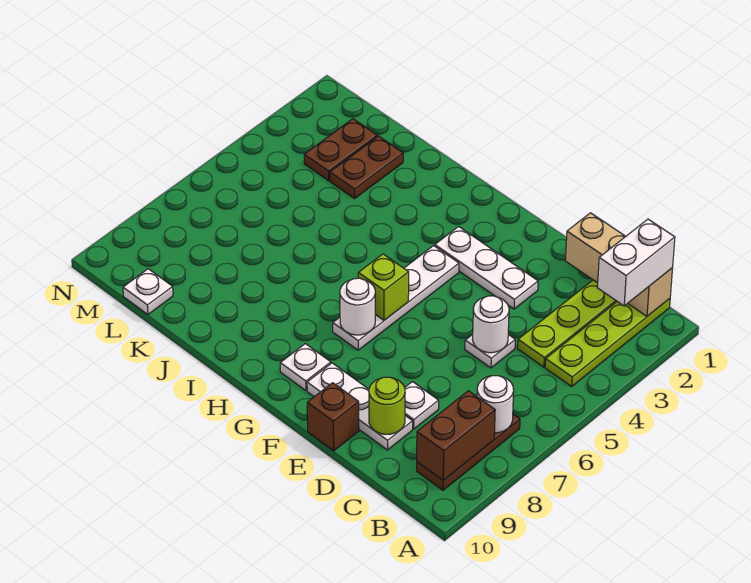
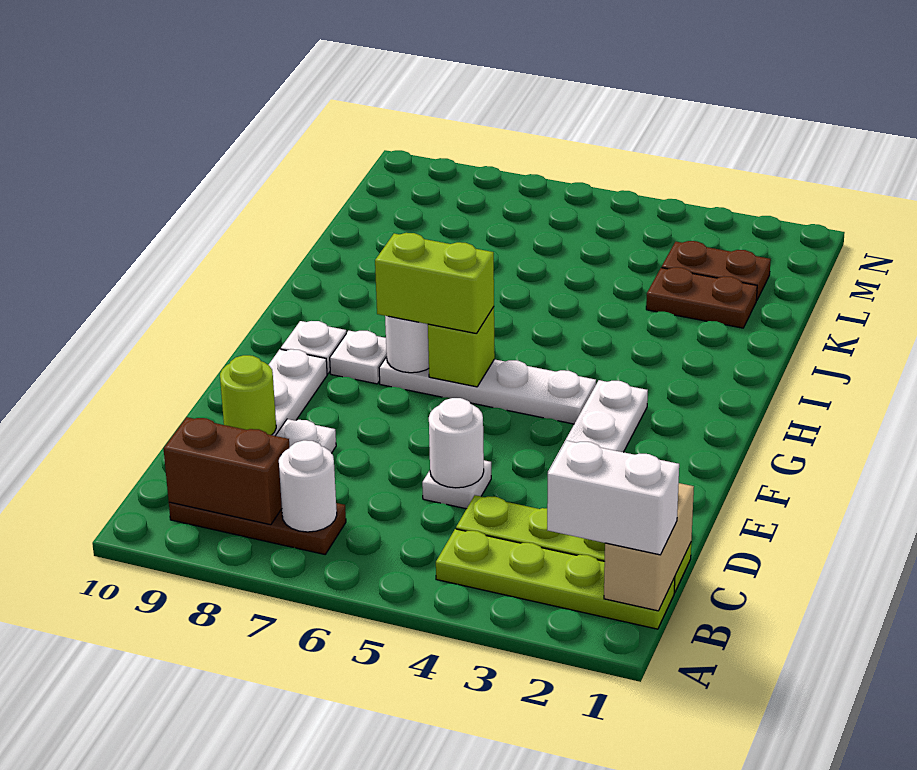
tan brick B1:D1 level 2 -> tan brick B1:C1 level 2
brown brick E10 level 1 -> none
none -> lime brick G6:G7 level 3
white plate L10 level 1 -> white plate G8 level 1

